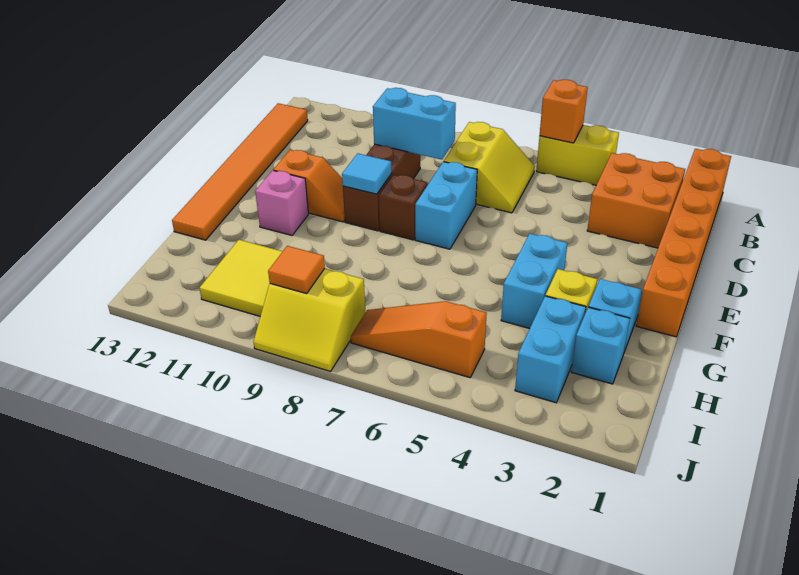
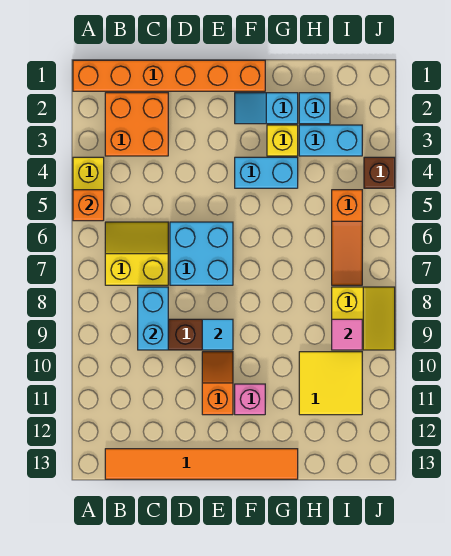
cyan brick D7:E7 level 1 -> cyan brick D6:E7 level 1
brown brick E8 level 1 -> brown brick J4 level 1
orange tile I9 level 2 -> pink tile I9 level 2

